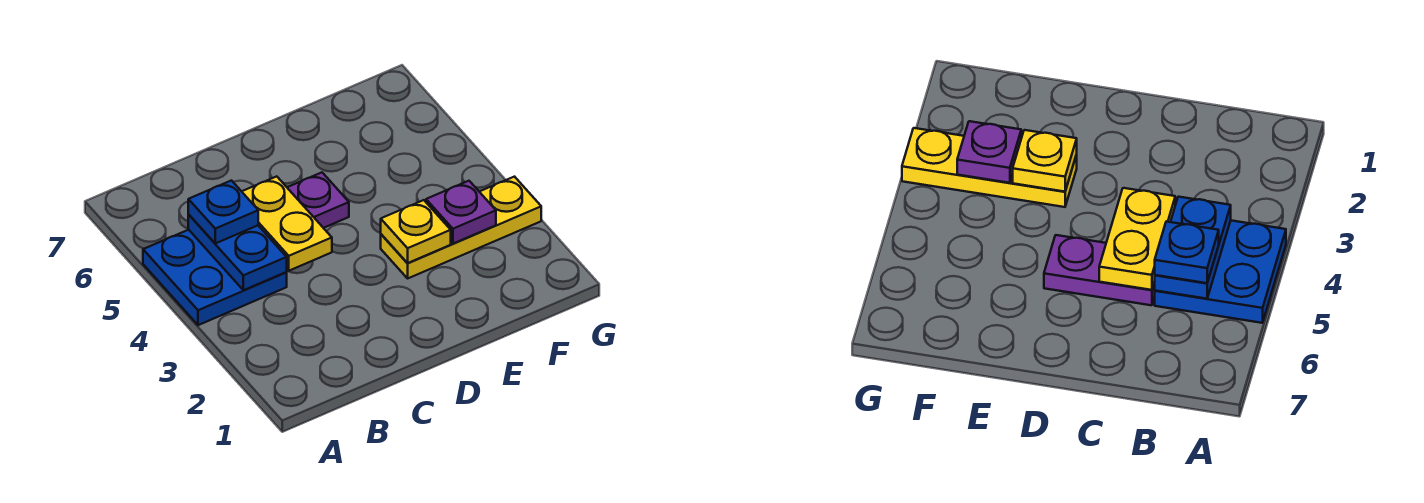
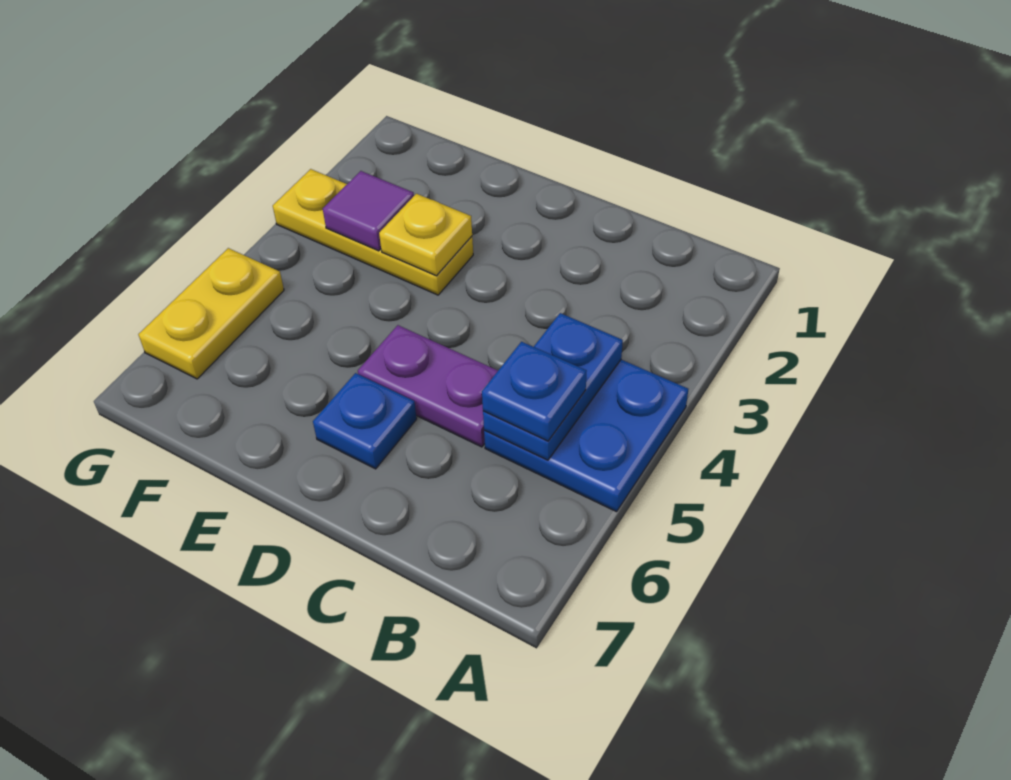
yellow plate C4:C5 level 2 -> yellow plate G5:G6 level 1
none -> blue plate D6 level 1
purple plate F3 level 2 -> purple tile F3 level 2

